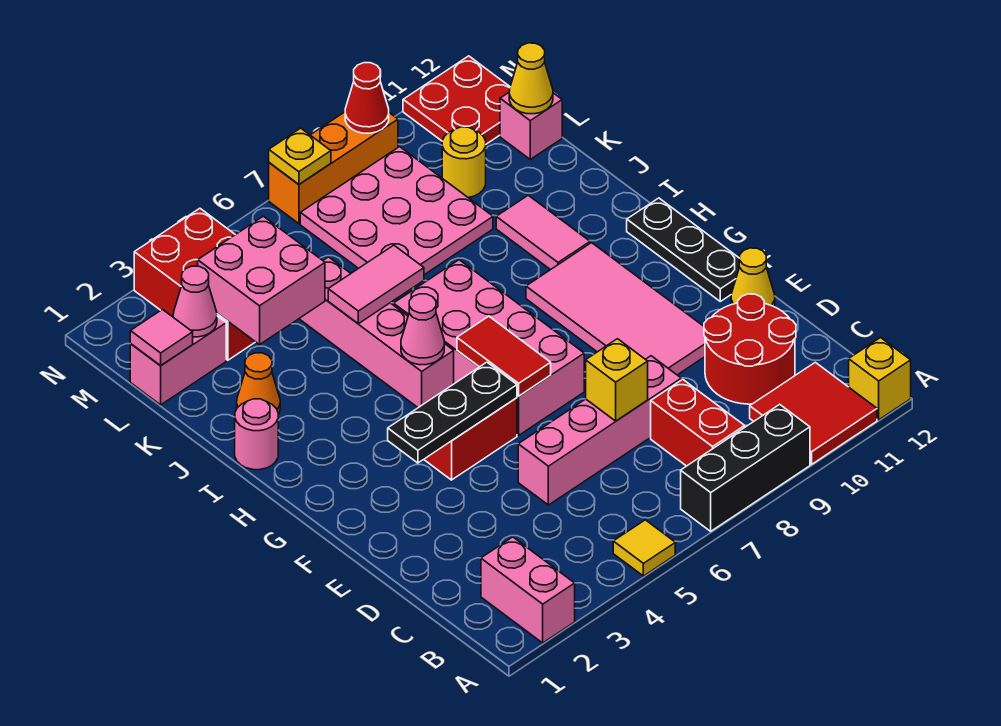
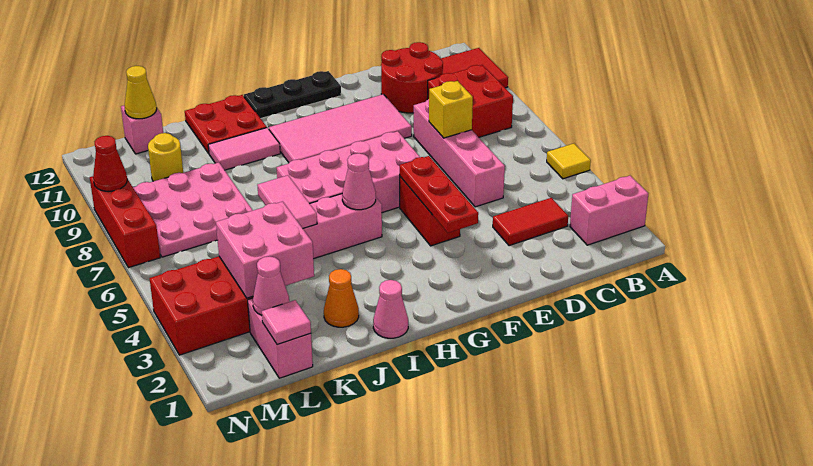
black brick A7:A9 level 1 -> none
yellow brick A12 level 1 -> none
red brick B8:C8 level 1 -> red brick B8:C9 level 1
yellow cone E12 level 1 -> none
black plate F3:F5 level 2 -> red plate F3:F5 level 2
red tile F6:G6 level 2 -> red tile C3:D3 level 1
pink round brick I1 level 1 -> pink cone I1 level 1
red plate M11:N12 level 1 -> red plate I11:J12 level 1
orange brick N7:N9 level 1 -> red brick N7:N9 level 1
yellow plate N7 level 2 -> none

